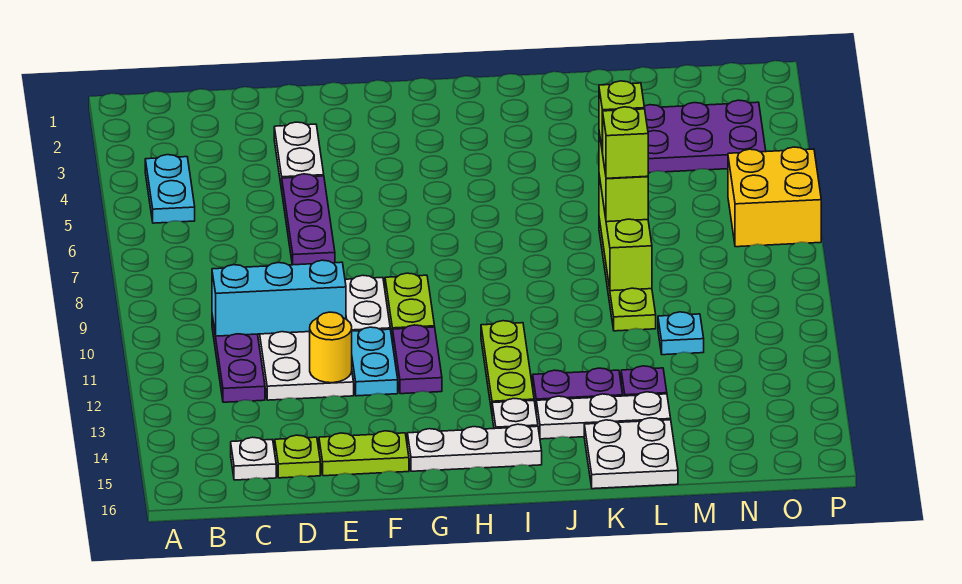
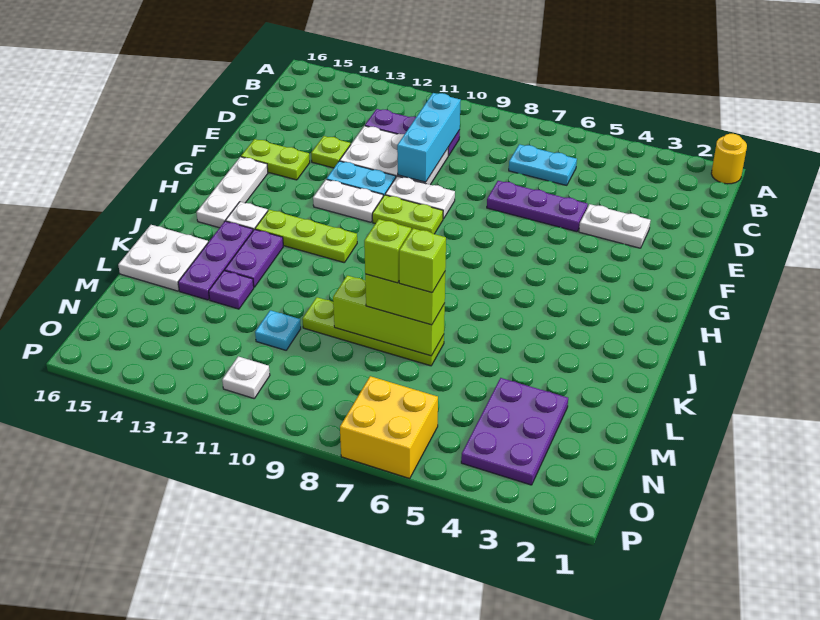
cyan plate B4:B5 level 1 -> cyan plate C6:C7 level 1
white plate C15 level 1 -> white plate O11 level 1
lime plate D15 level 1 -> lime plate E13 level 1
yellow round brick E12 level 2 -> yellow round brick A1 level 1
lime plate E15:F15 level 1 -> lime plate F14:F15 level 1
purple plate G11:G12 level 1 -> white plate G11:G12 level 1
white plate J14:L14 level 1 -> purple plate J14:L14 level 1

